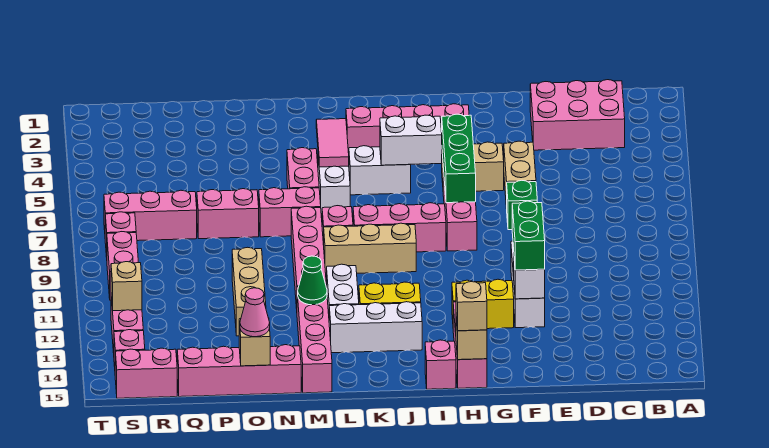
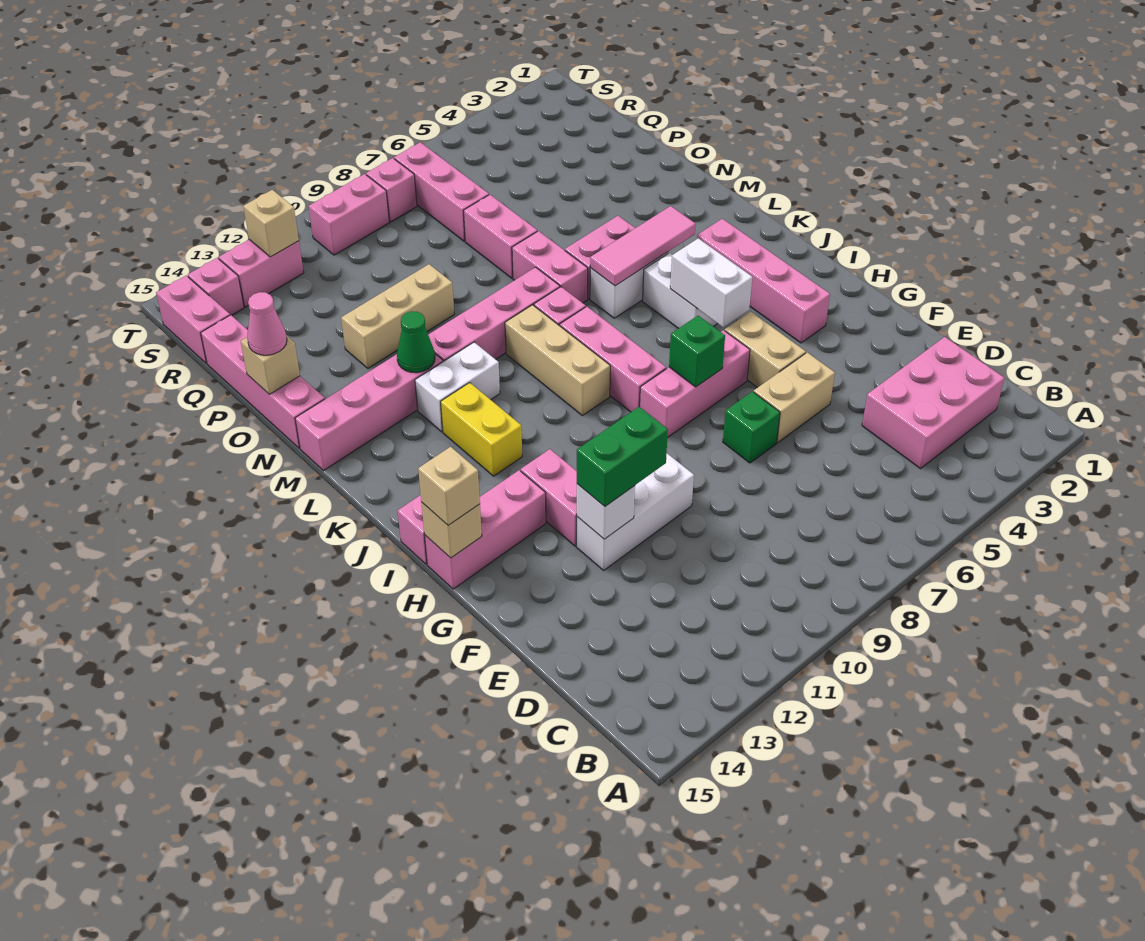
pink brick C2:E3 level 1 -> pink brick C2:D4 level 1
yellow brick G12:H12 level 1 -> pink brick G12:H12 level 1
green brick H5:H7 level 2 -> green brick H7 level 2
white brick J13:L13 level 1 -> none
pink tile L4:L5 level 2 -> pink tile L4:L6 level 2

